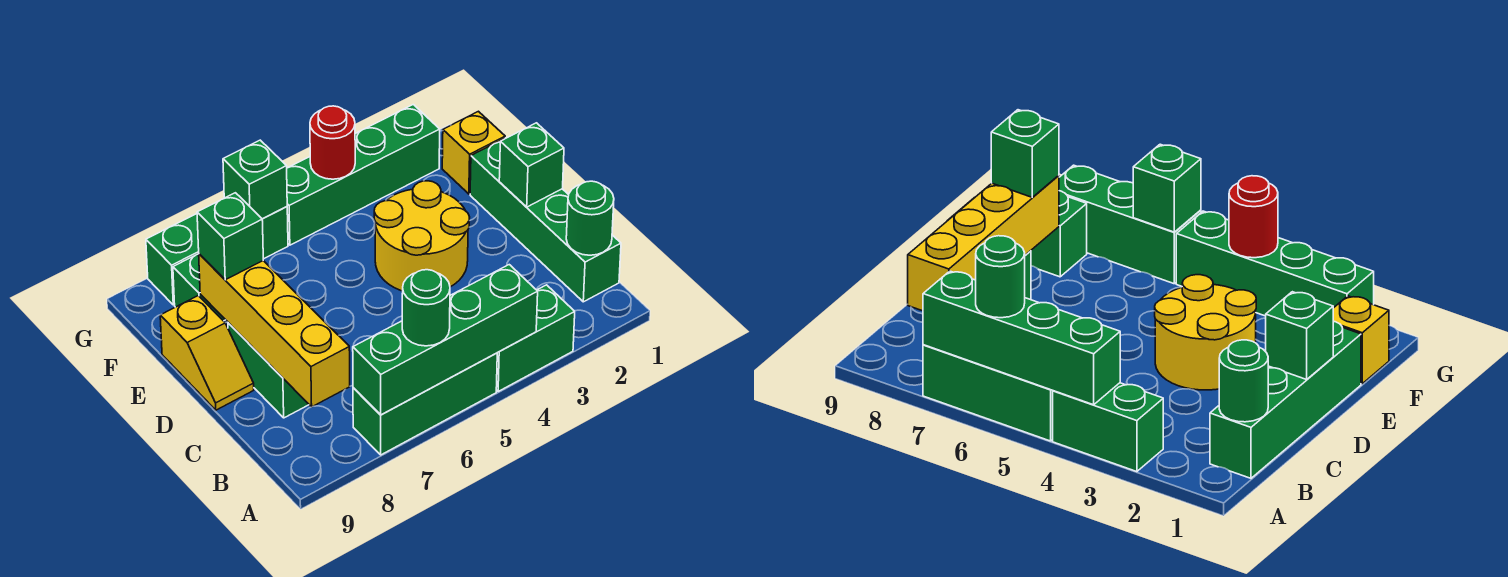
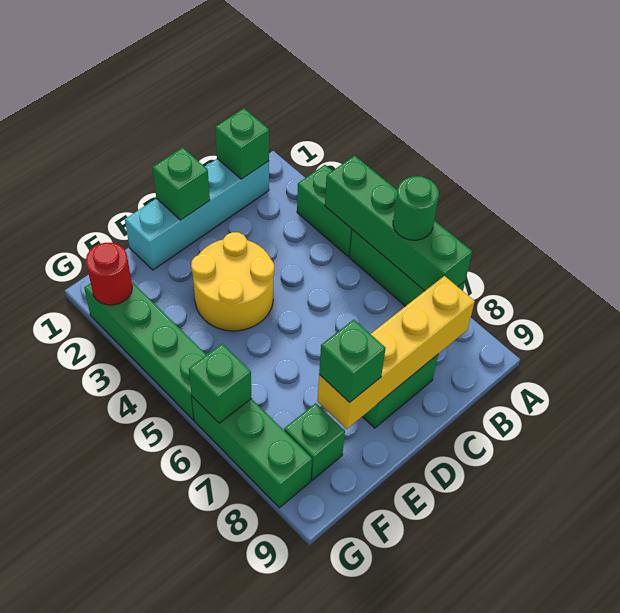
green brick B1:E1 level 1 -> cyan brick B1:E1 level 1
green round brick B1 level 2 -> green brick B1 level 2
yellow slope D9:E9 level 1 top E -> none
yellow brick F1 level 1 -> none
red round brick G4 level 2 -> red round brick G2 level 2

